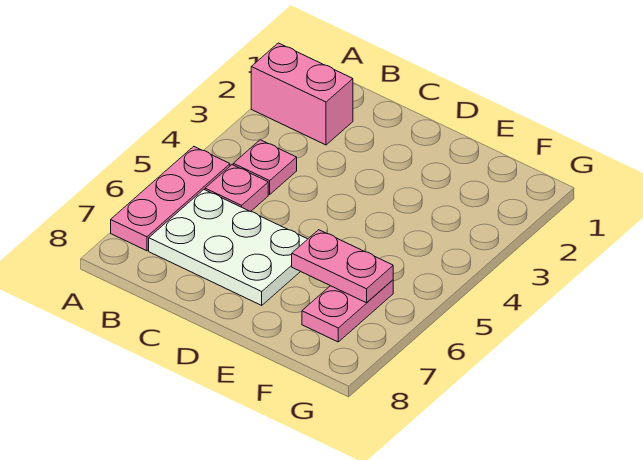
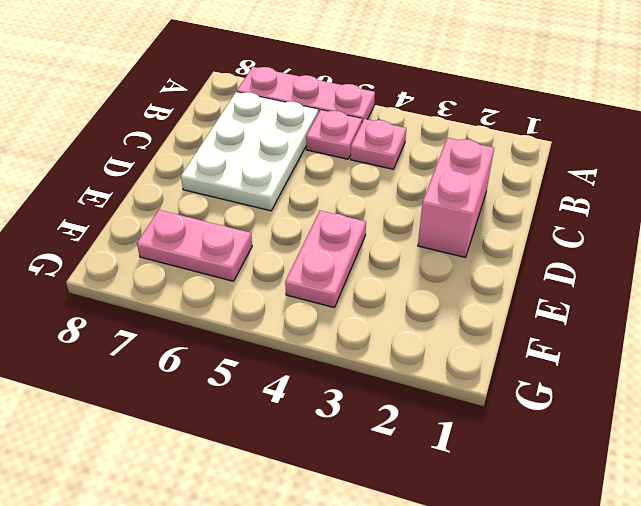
pink brick A2:B2 level 1 -> pink brick C2:D2 level 1
pink plate E6:F6 level 2 -> pink plate E4:F4 level 1

